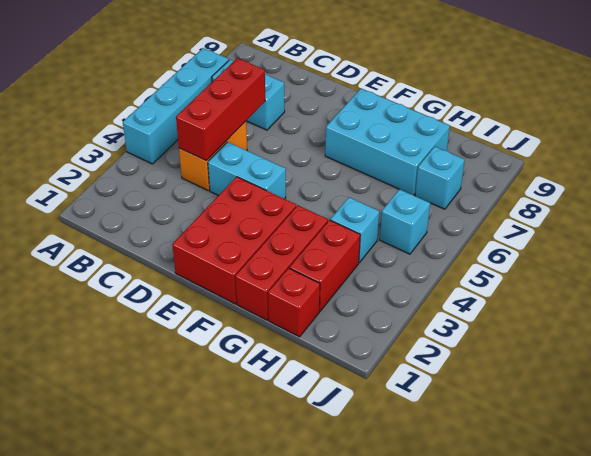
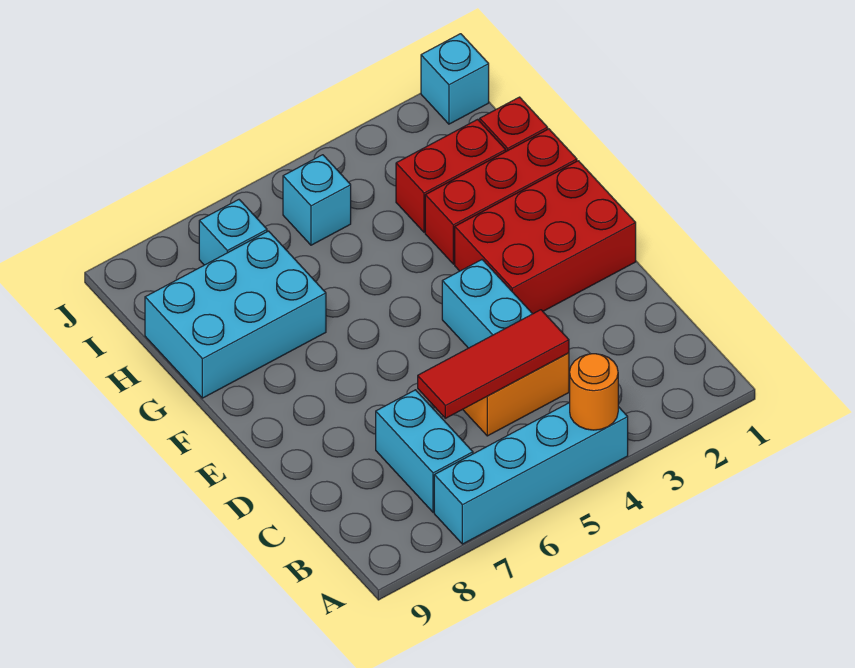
none -> orange round brick A4 level 2
red brick C4:C6 level 2 -> red tile C4:C6 level 2
cyan brick F7:H8 level 1 -> cyan brick G7:H9 level 1
cyan brick H4 level 1 -> cyan brick J1 level 1

